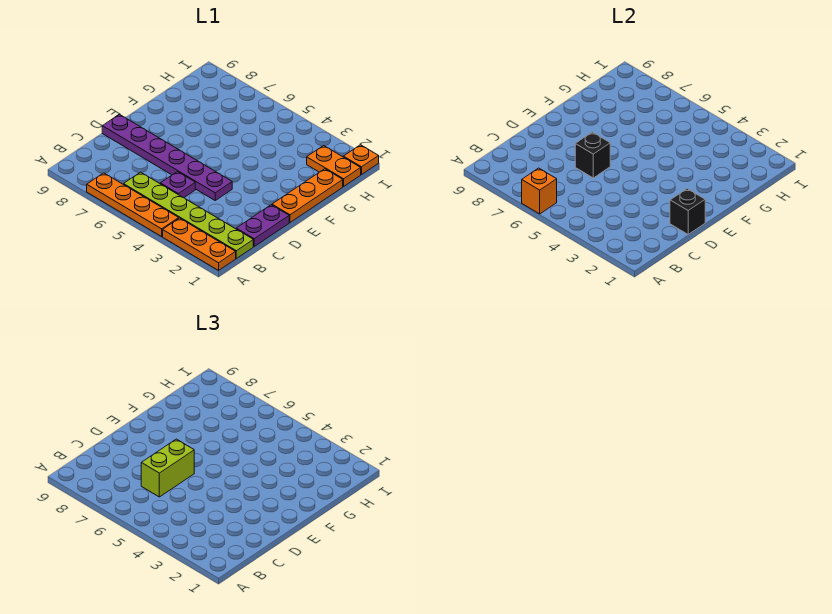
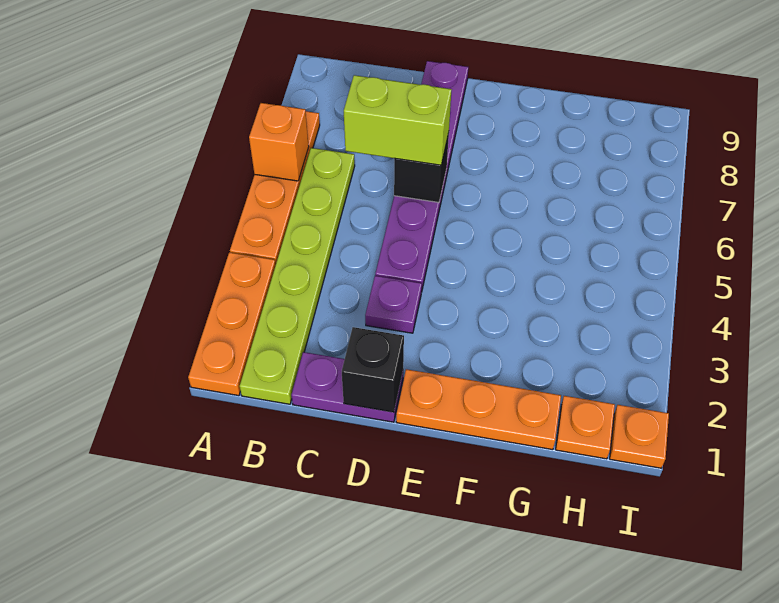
purple plate C5 level 1 -> purple plate D3 level 1
orange plate H1:H2 level 1 -> orange plate H1 level 1

